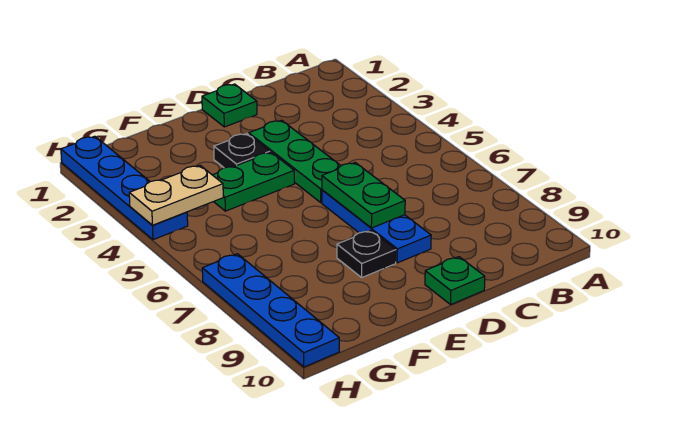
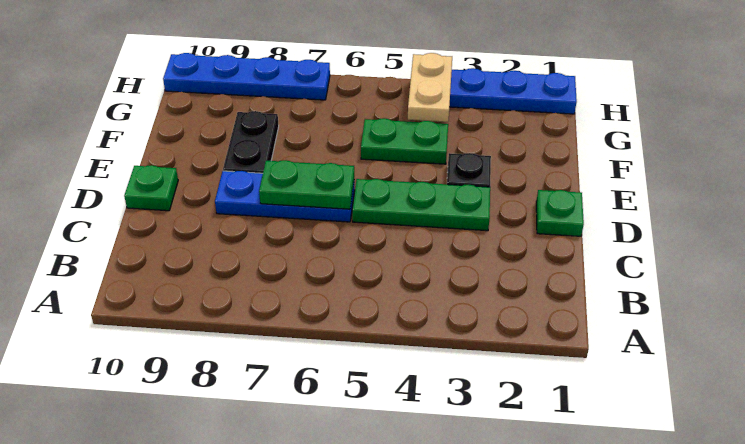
green plate E4:F4 level 1 -> green plate F4:F5 level 1
black plate E8 level 1 -> black plate E8:F8 level 1

